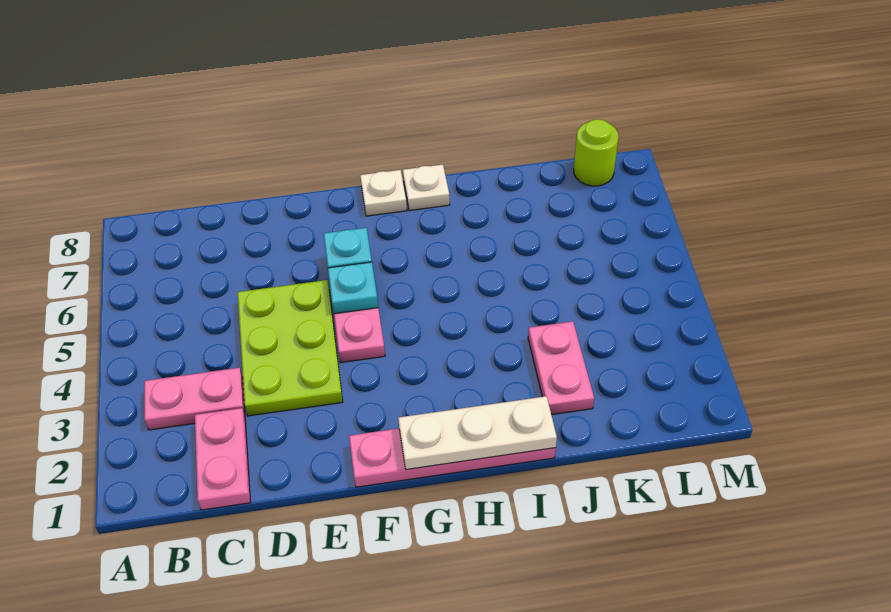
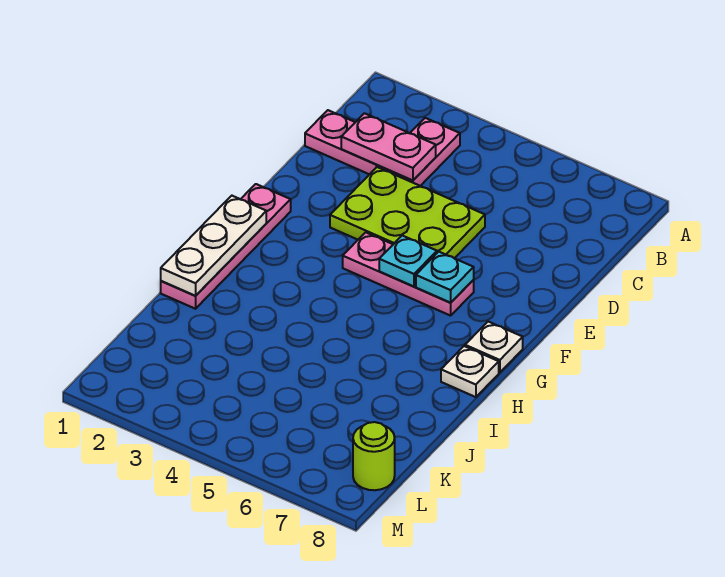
pink plate J2:J3 level 1 -> pink plate C2:C3 level 2

